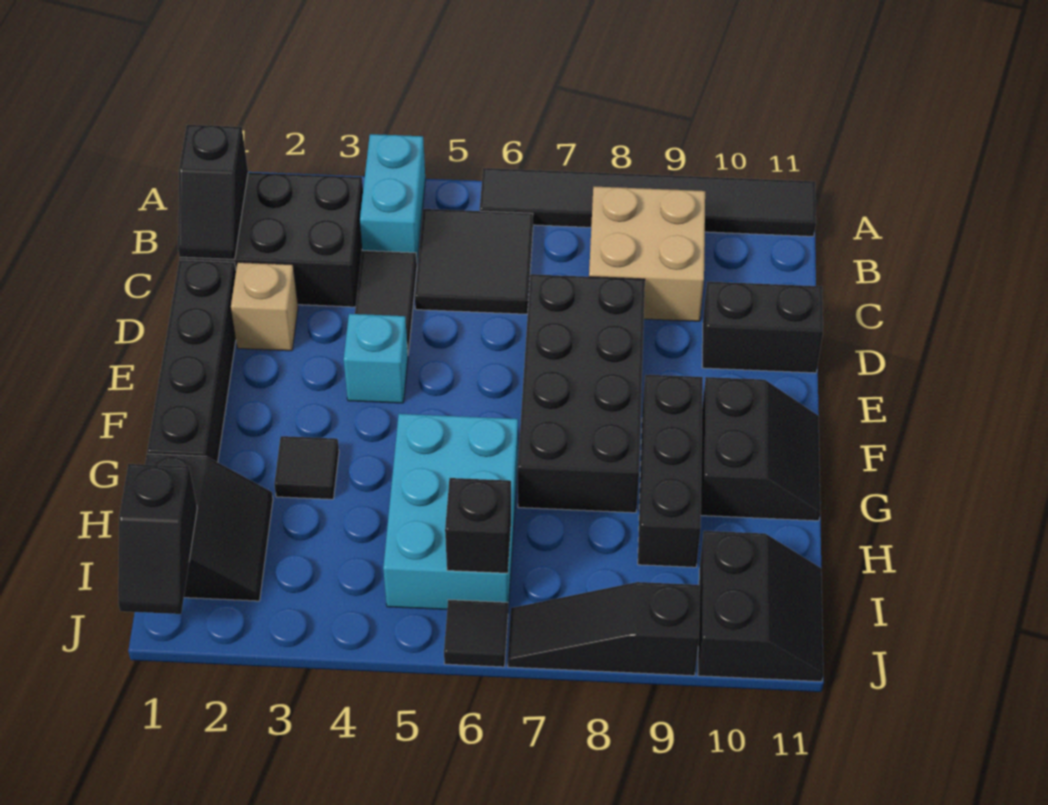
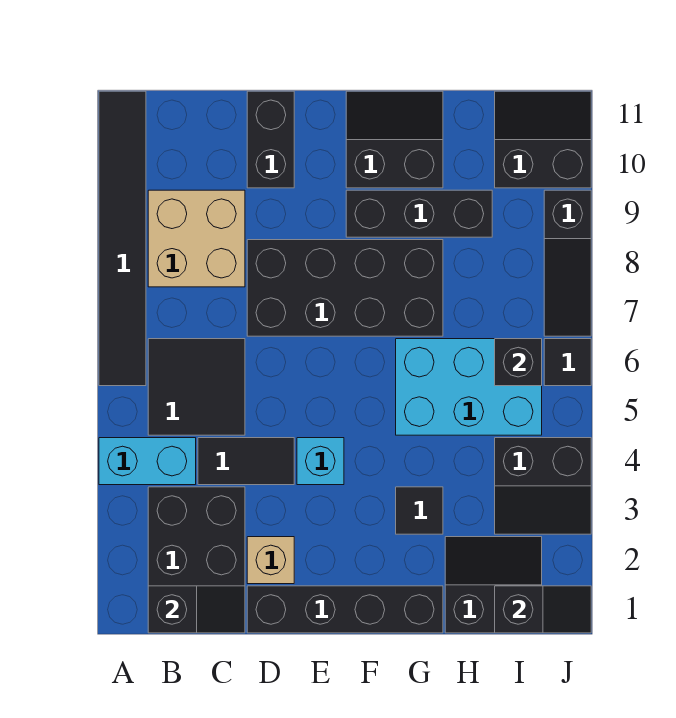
none -> black slope I3:J4 level 1 top 4

